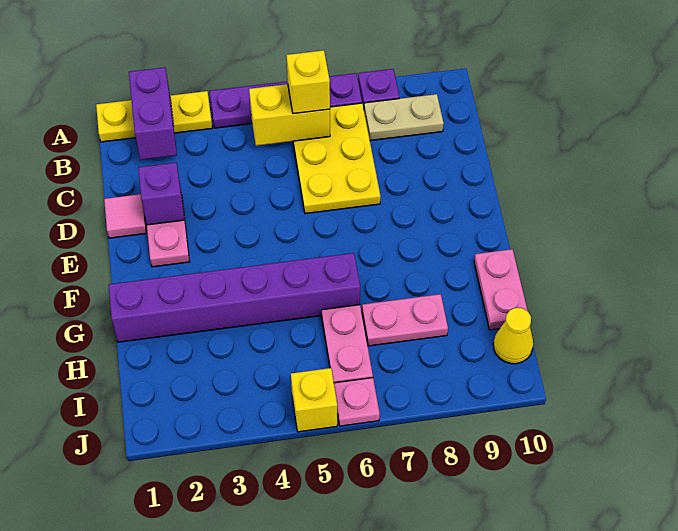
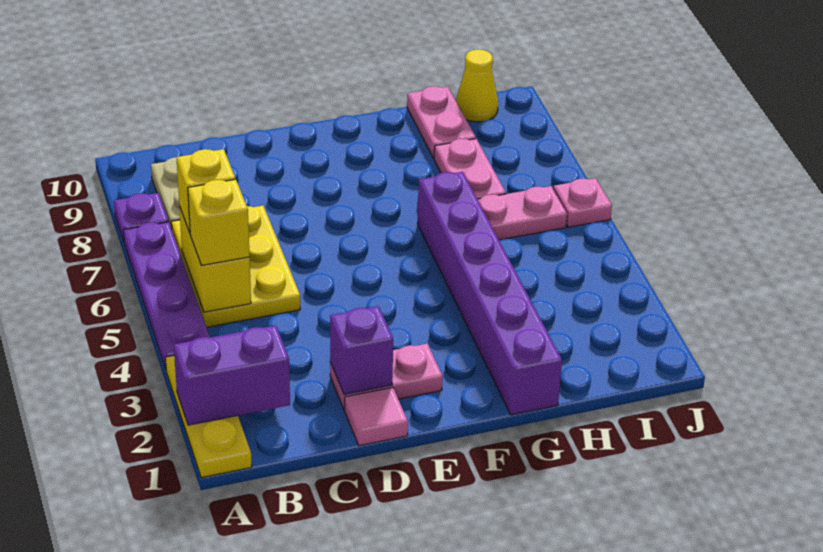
yellow plate B6:D7 level 1 -> yellow plate B5:C7 level 1
pink plate G10:H10 level 1 -> pink plate H9:H10 level 1
yellow brick J5 level 1 -> yellow brick B5 level 3

